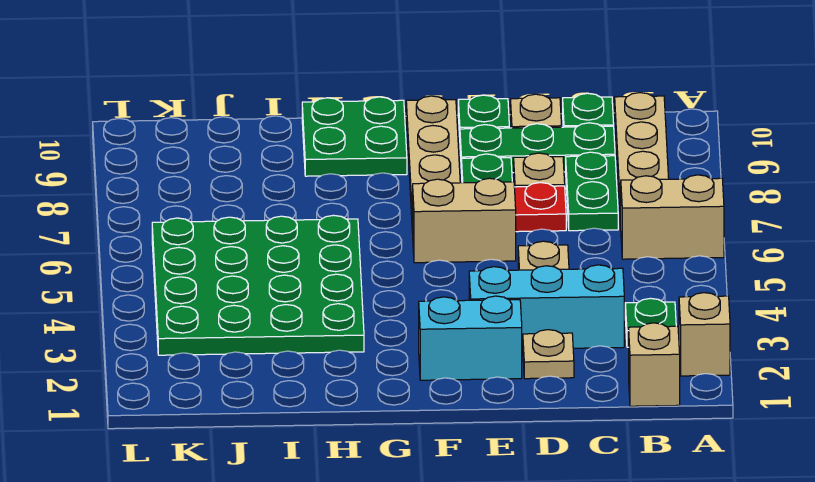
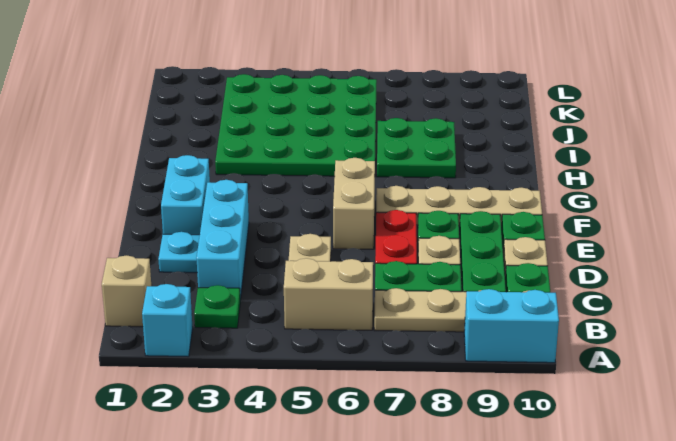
tan brick A2 level 1 -> cyan brick A2 level 1
tan brick A6:B6 level 1 -> tan brick B5:B6 level 1
none -> cyan brick A9:A10 level 1
tan plate D2 level 1 -> cyan plate D2 level 1
green plate G9:H10 level 1 -> green plate H7:I8 level 1

